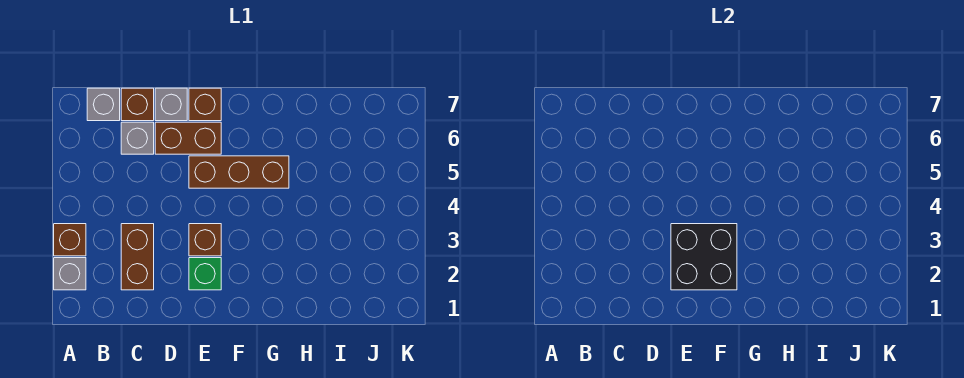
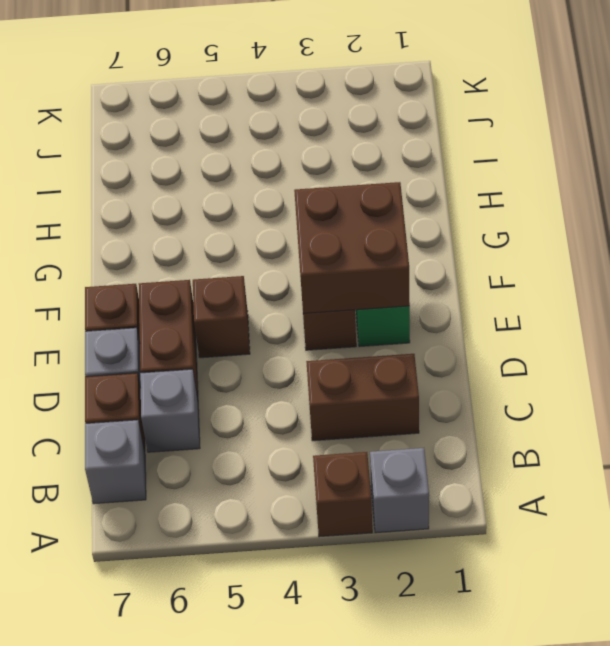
black brick E2:F3 level 2 -> brown brick E2:F3 level 2
brown brick E5:G5 level 1 -> brown brick E5 level 1

